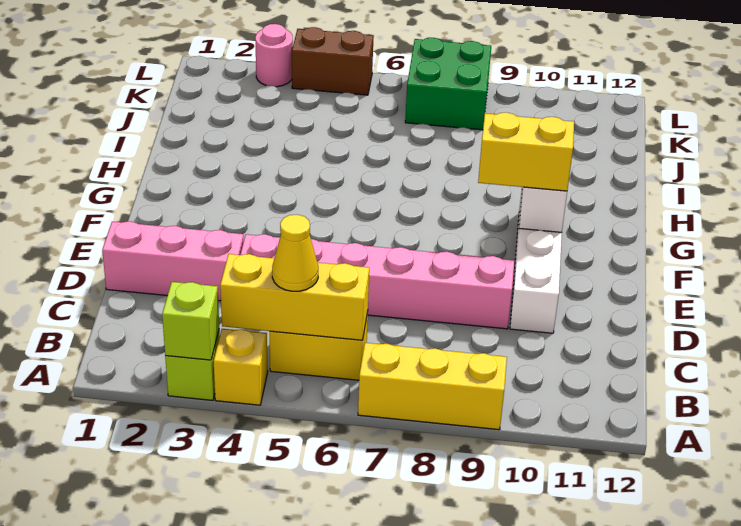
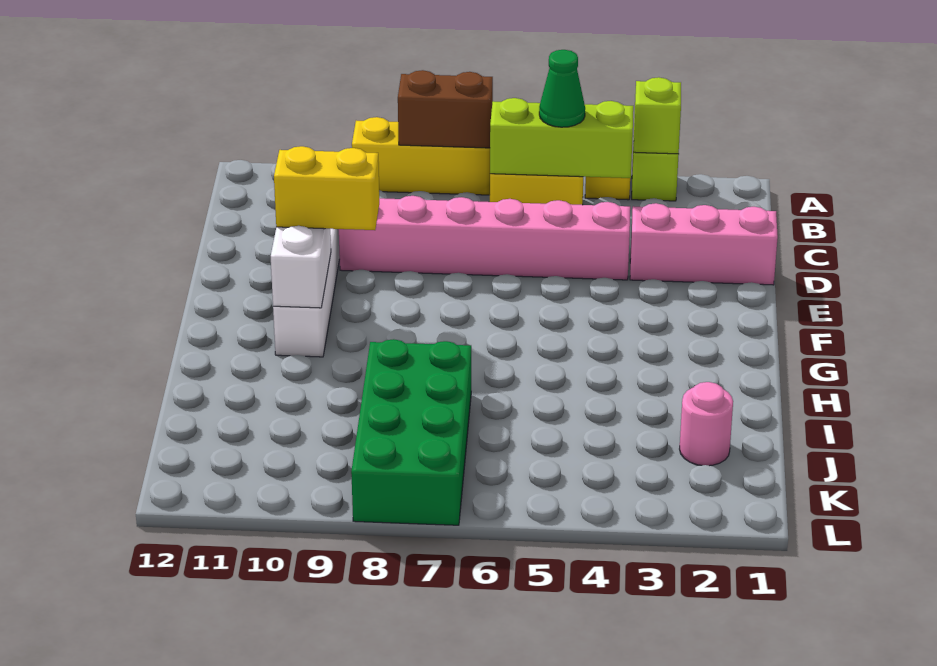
yellow brick B4:B6 level 2 -> lime brick B4:B6 level 2
yellow cone B5 level 3 -> green cone B5 level 3
green brick K7:L8 level 1 -> green brick I7:L8 level 1
pink round brick L3 level 1 -> pink round brick J2 level 1
brown brick L4:L5 level 1 -> brown brick A7:A8 level 2

